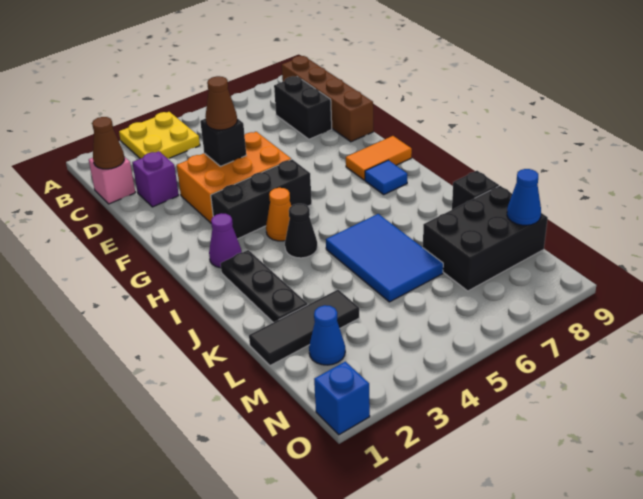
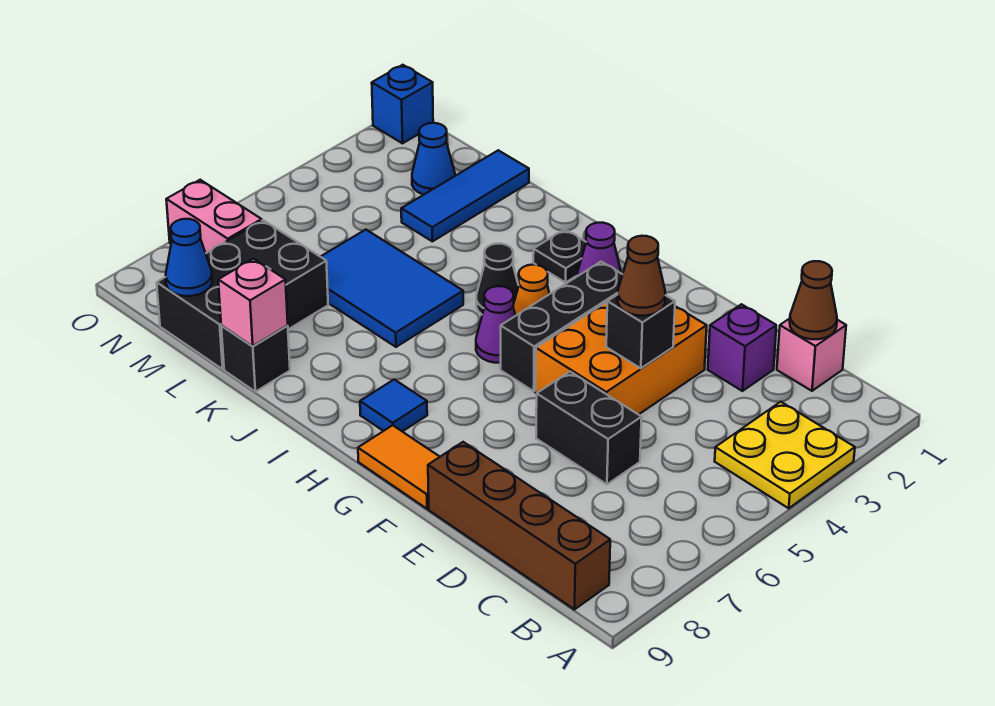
black brick C8:D8 level 1 -> black brick D6:E6 level 1
orange tile G8:G9 level 1 -> orange tile F9:G9 level 1
none -> purple cone H5 level 1
black plate I2:K2 level 1 -> black plate I2 level 1
none -> pink brick K9 level 2
black tile L1:L3 level 1 -> blue tile L1:L3 level 1
none -> pink brick N7:O7 level 1

